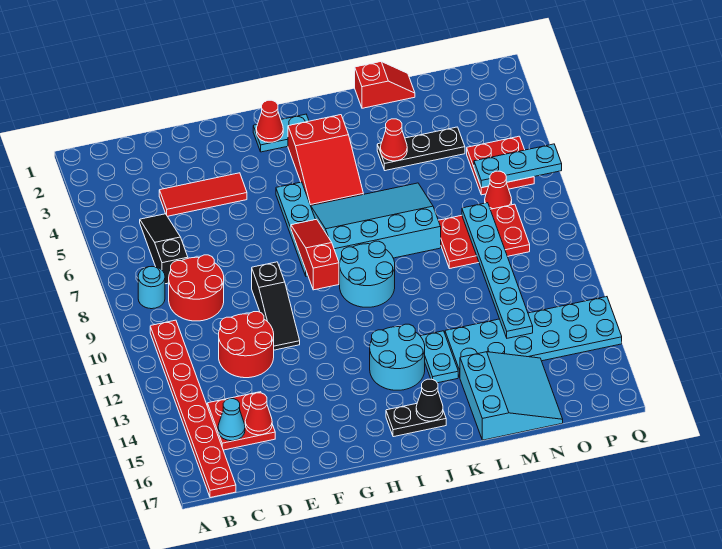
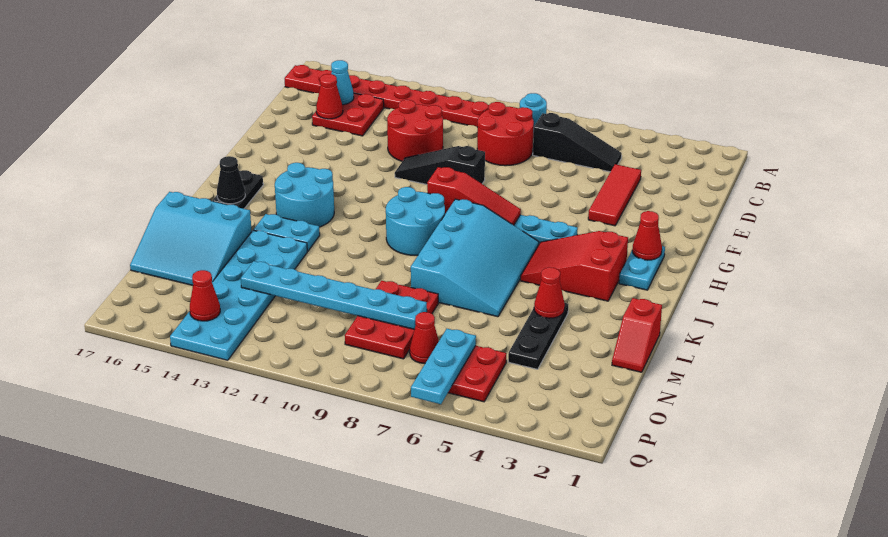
none -> red cone P14 level 2

